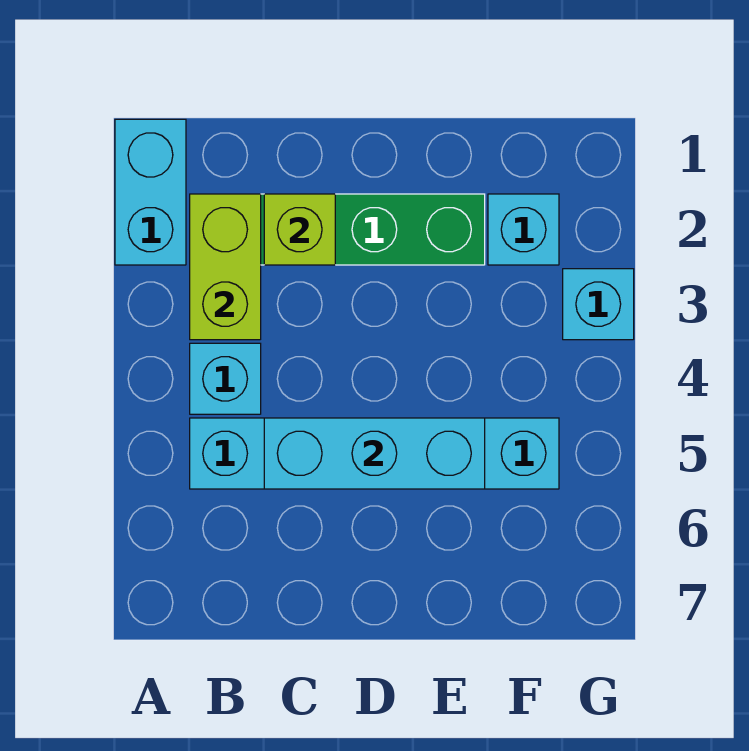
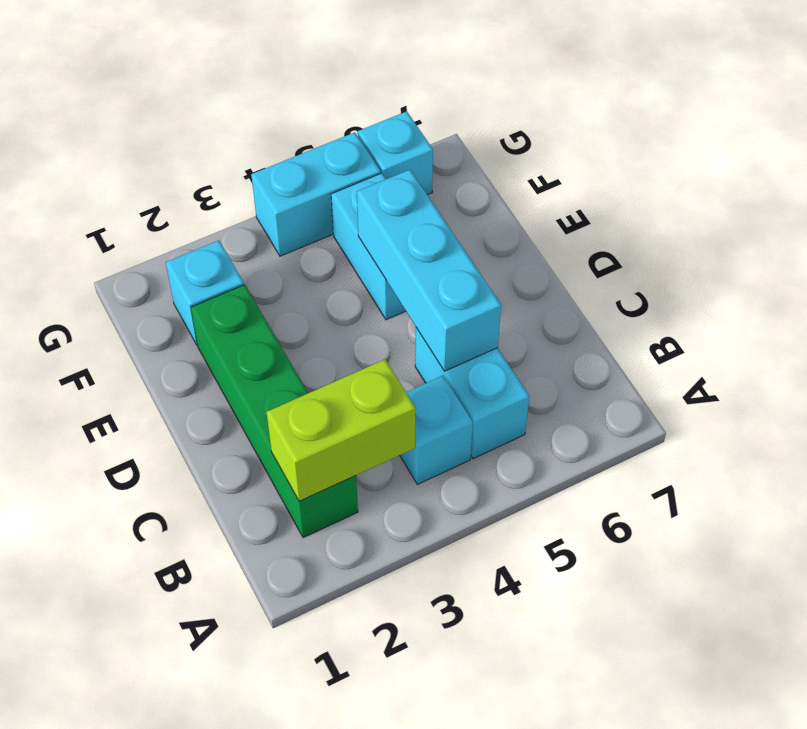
cyan brick A1:A2 level 1 -> cyan brick G4:G5 level 1
lime brick C2 level 2 -> none
cyan brick G3 level 1 -> cyan brick G6 level 1

